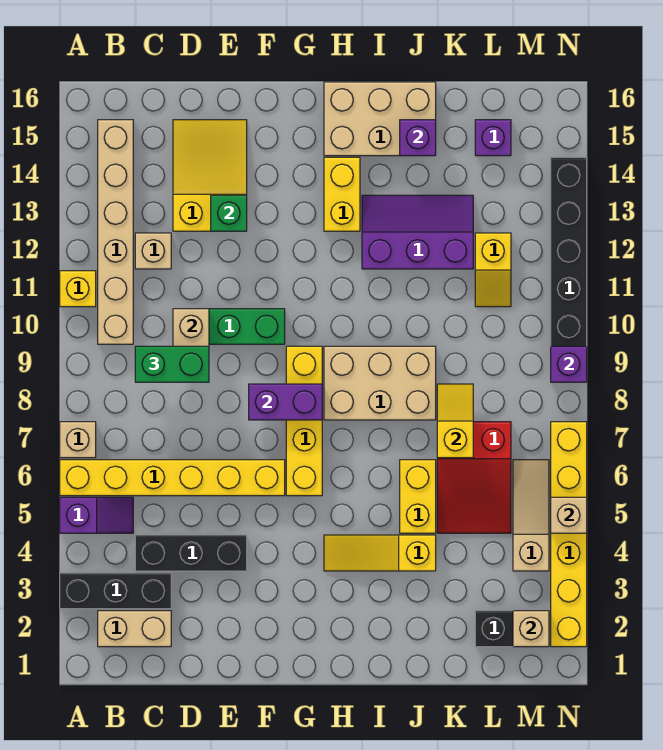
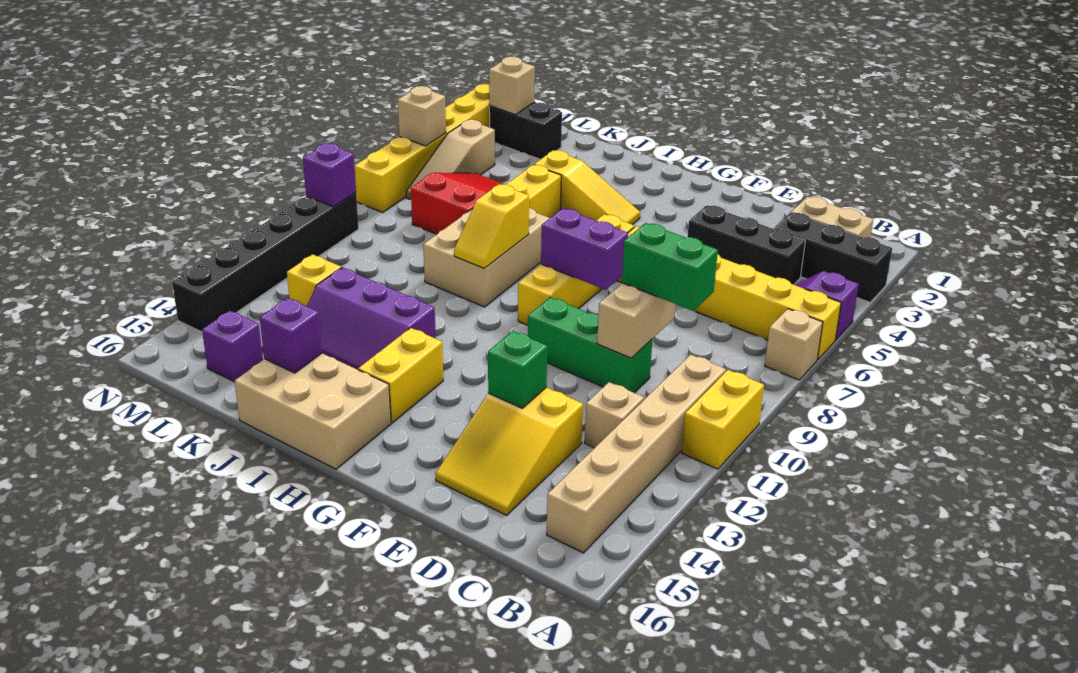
yellow brick A11 level 1 -> yellow brick A10:A11 level 1
tan brick H8:J9 level 1 -> tan brick I7:J9 level 1
yellow slope K7:K8 level 2 top 7 -> yellow slope I8:I9 level 2 top 8

